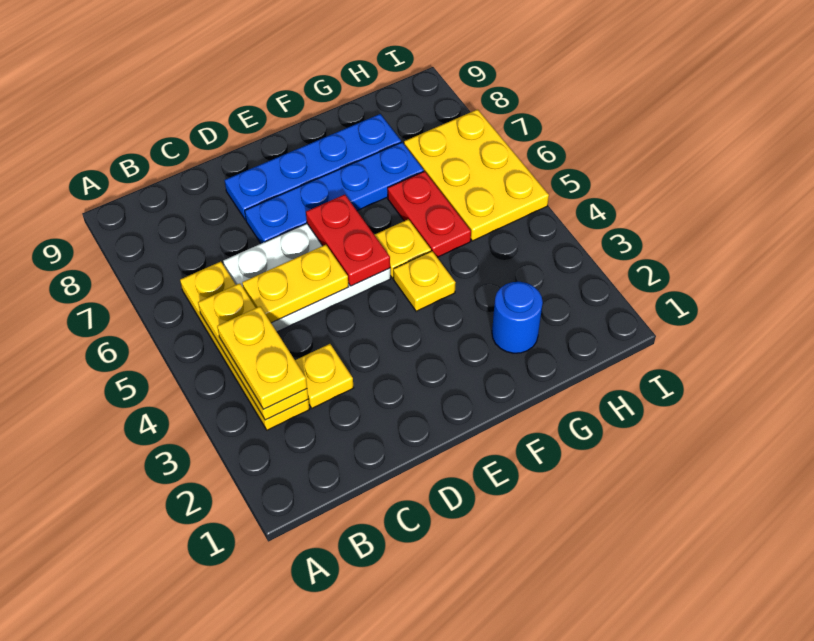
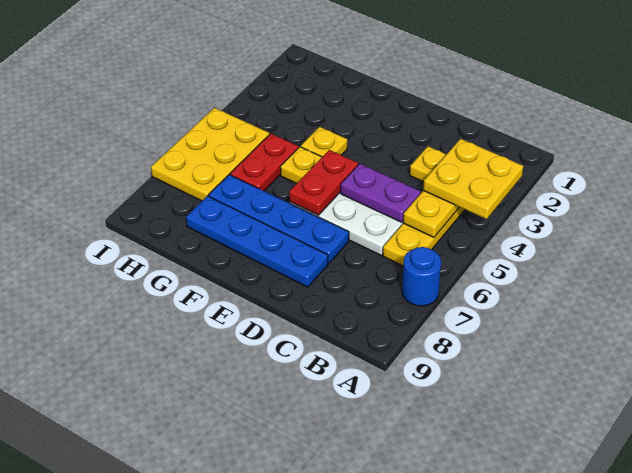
yellow plate B3:B4 level 3 -> yellow plate A3:B4 level 3
yellow plate C5:D5 level 2 -> purple plate C5:D5 level 2
blue round brick G2 level 1 -> blue round brick A7 level 1

